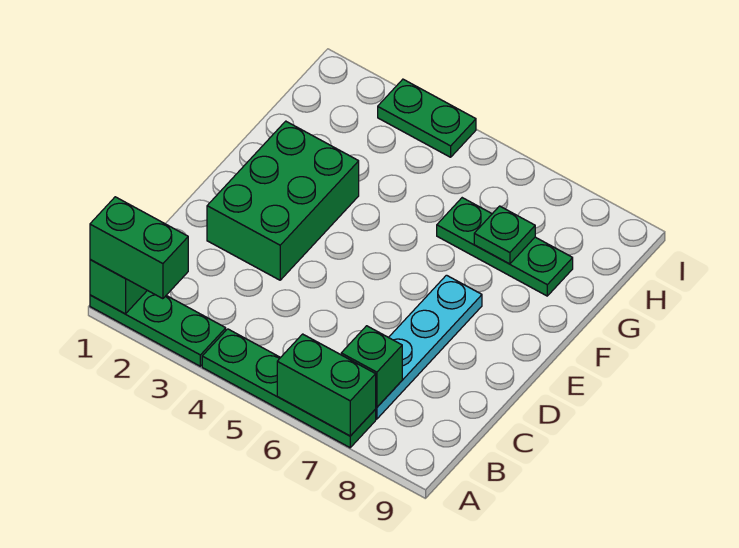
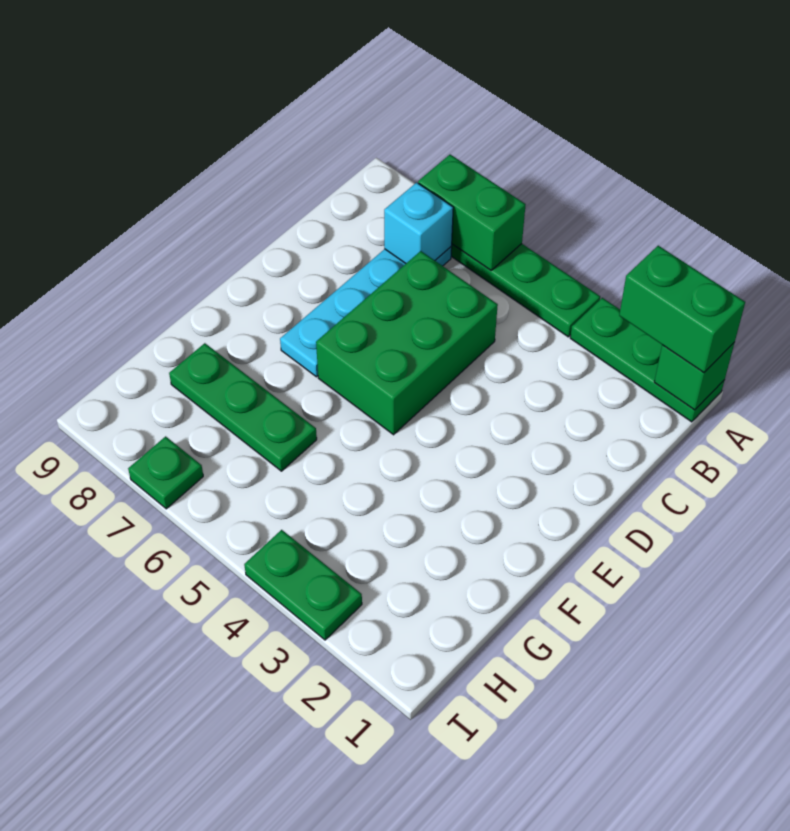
green brick B7 level 2 -> cyan brick B7 level 2
green brick D2:F3 level 1 -> green brick C5:E6 level 1
green plate G7 level 2 -> green plate I7 level 1

